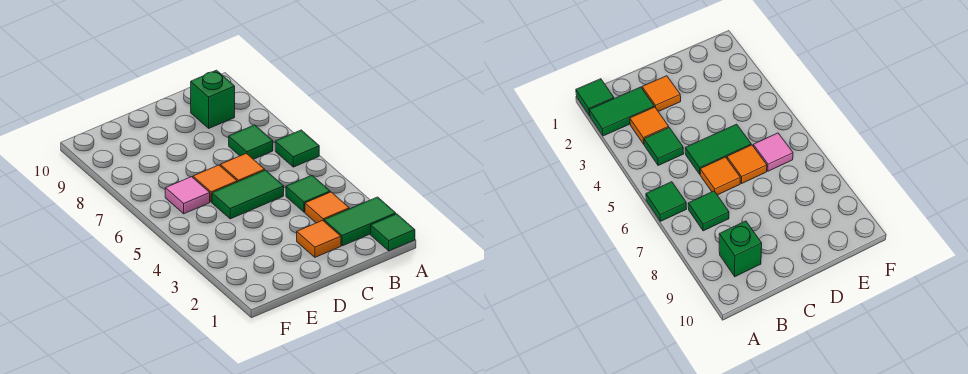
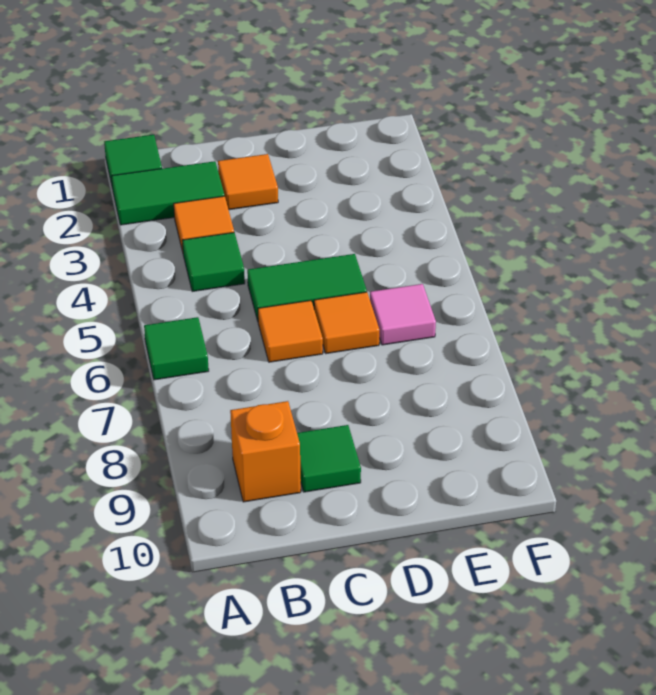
green tile B7 level 1 -> green tile C9 level 1
green brick B9 level 1 -> orange brick B9 level 1

